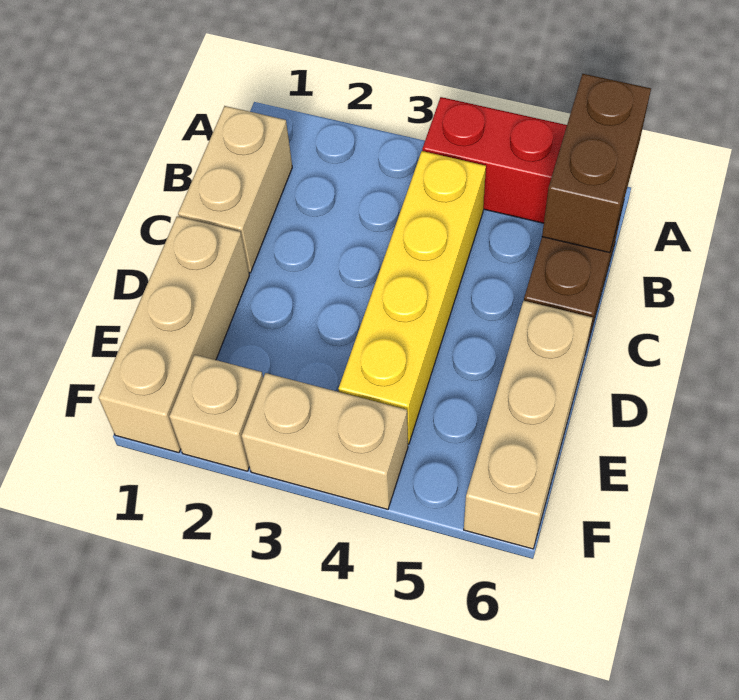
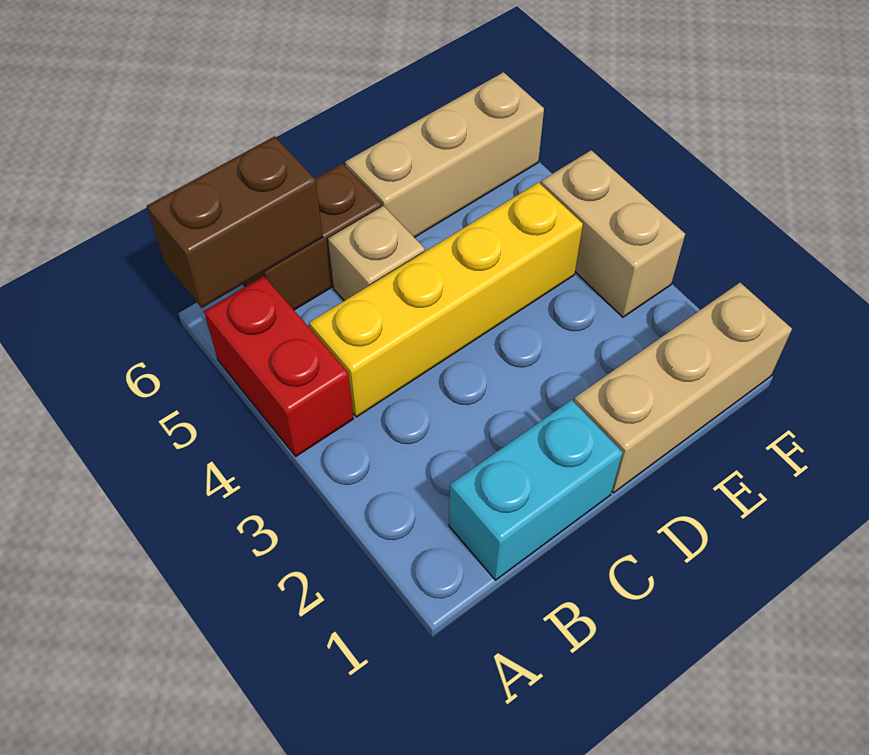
tan brick B1:C1 level 1 -> cyan brick B1:C1 level 1
tan brick F2 level 1 -> tan brick C5 level 1

